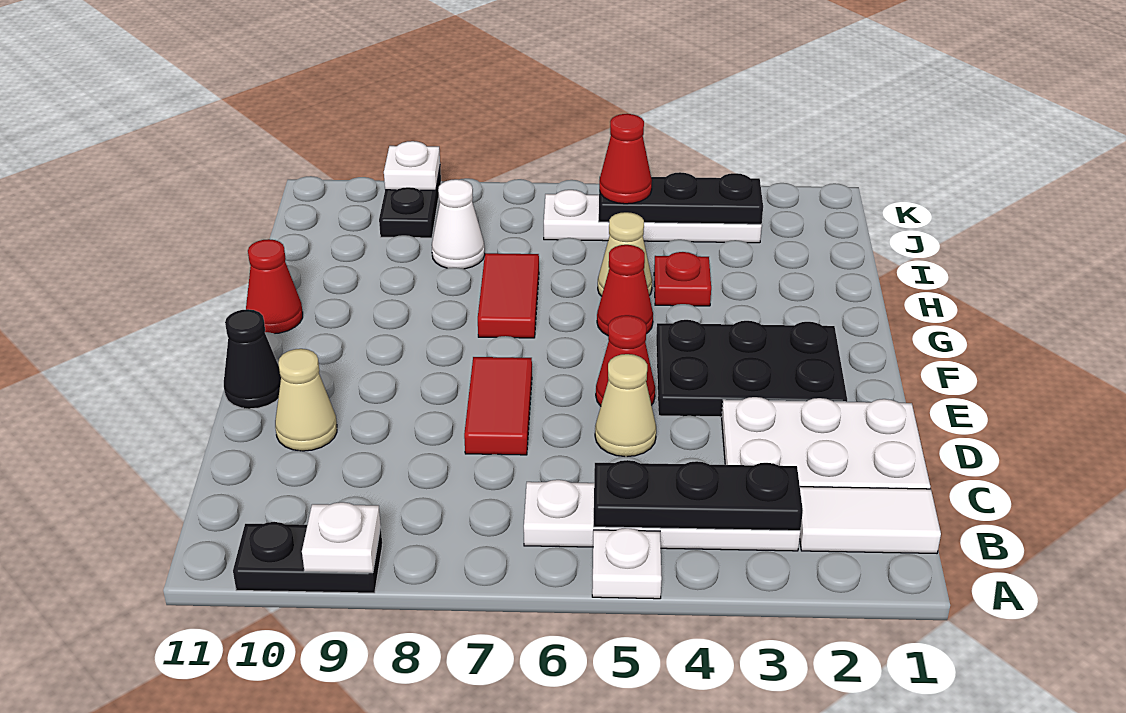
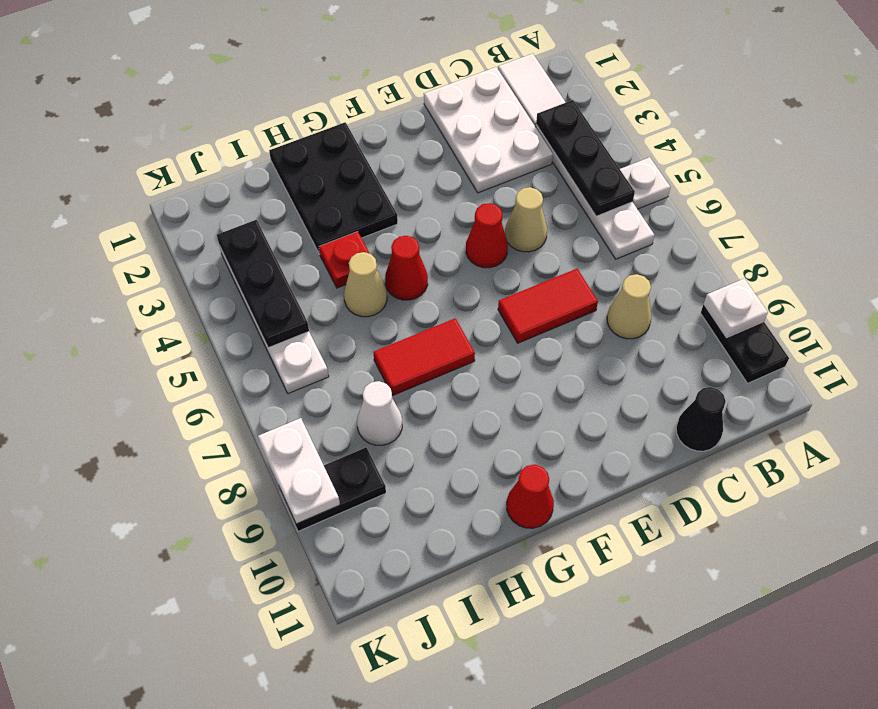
tan cone D10 level 1 -> tan cone C8 level 1
black plate E2:F4 level 1 -> black plate G1:H3 level 1
black cone E11 level 1 -> black cone C11 level 1
red cone J5 level 3 -> none
white plate K9 level 2 -> white plate K8:K9 level 2

